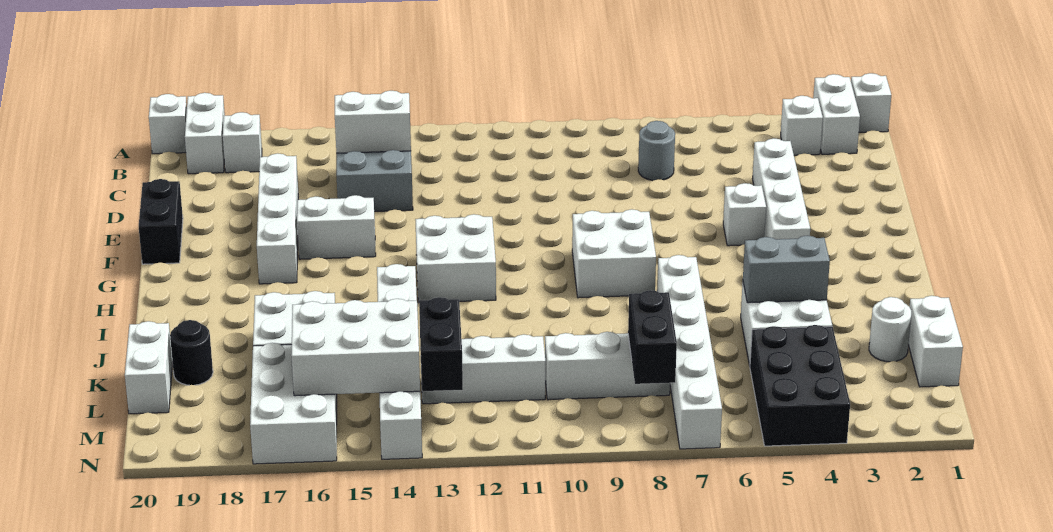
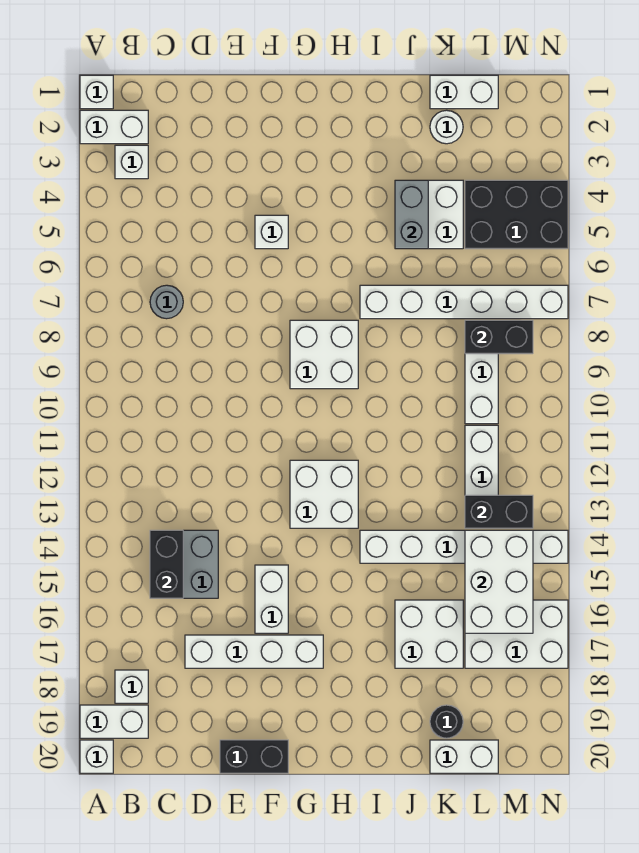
white brick C14:C15 level 2 -> black brick C14:C15 level 2
white brick D4:G4 level 1 -> none

